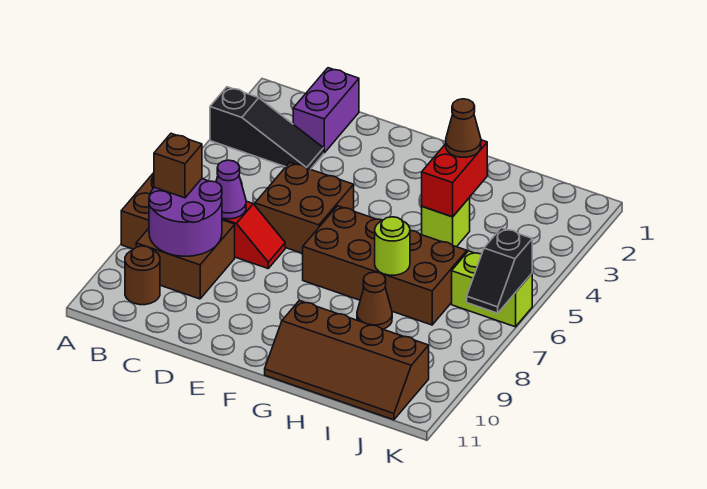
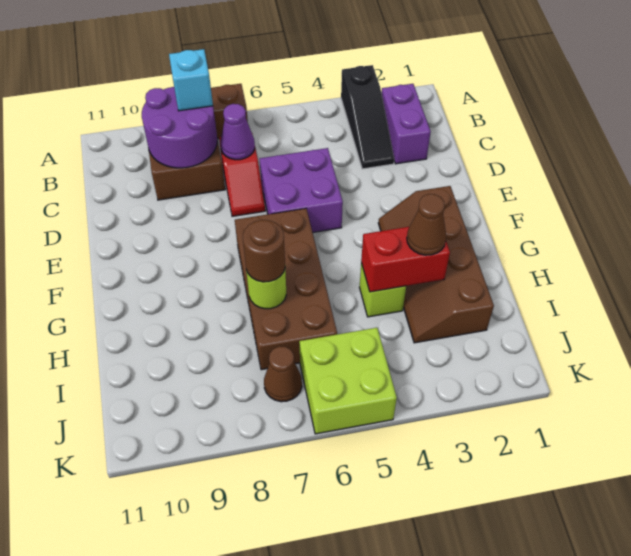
brown brick B8 level 3 -> cyan brick B8 level 3
brown round brick B10 level 1 -> brown round brick H7 level 3
purple brick C1:C2 level 1 -> purple brick B2:C2 level 1
brown brick D5:E6 level 1 -> purple brick D5:E6 level 1
brown slope G10:J11 level 1 top 10 -> brown slope F2:I3 level 1 top 2
brown cone H8 level 1 -> brown cone J7 level 1
lime brick J6:K6 level 1 -> lime brick J5:K6 level 1
black slope K6:K7 level 2 top 6 -> none

